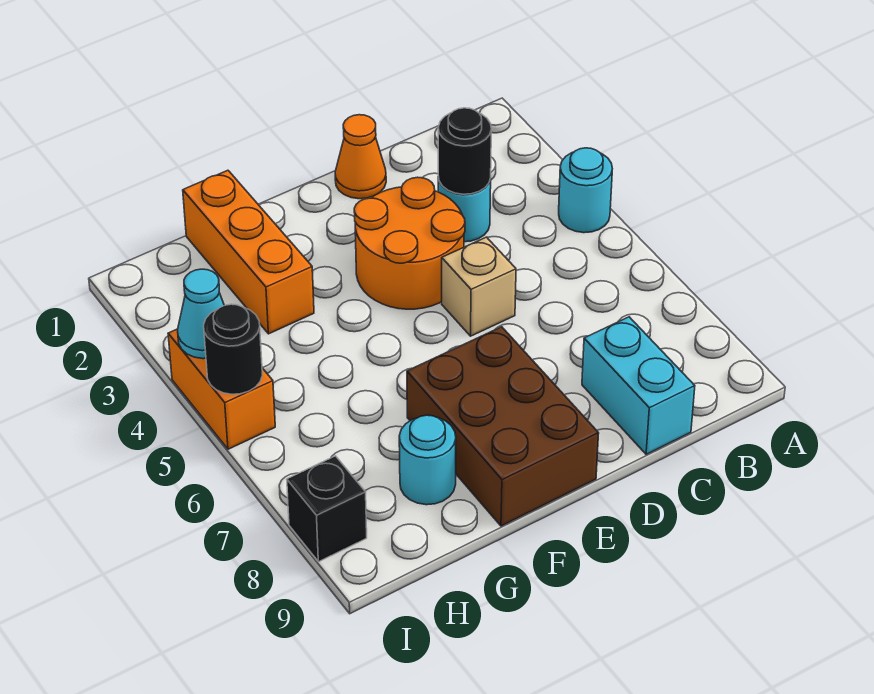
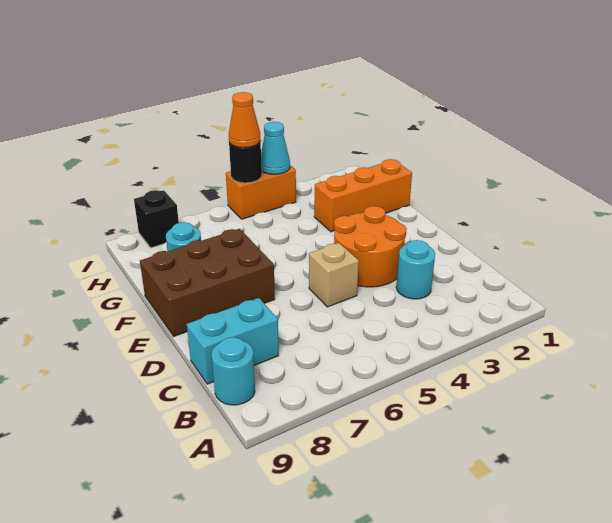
cyan round brick A4 level 1 -> cyan round brick B9 level 1
black round brick C3 level 2 -> none
orange cone D1 level 1 -> orange cone I5 level 3

